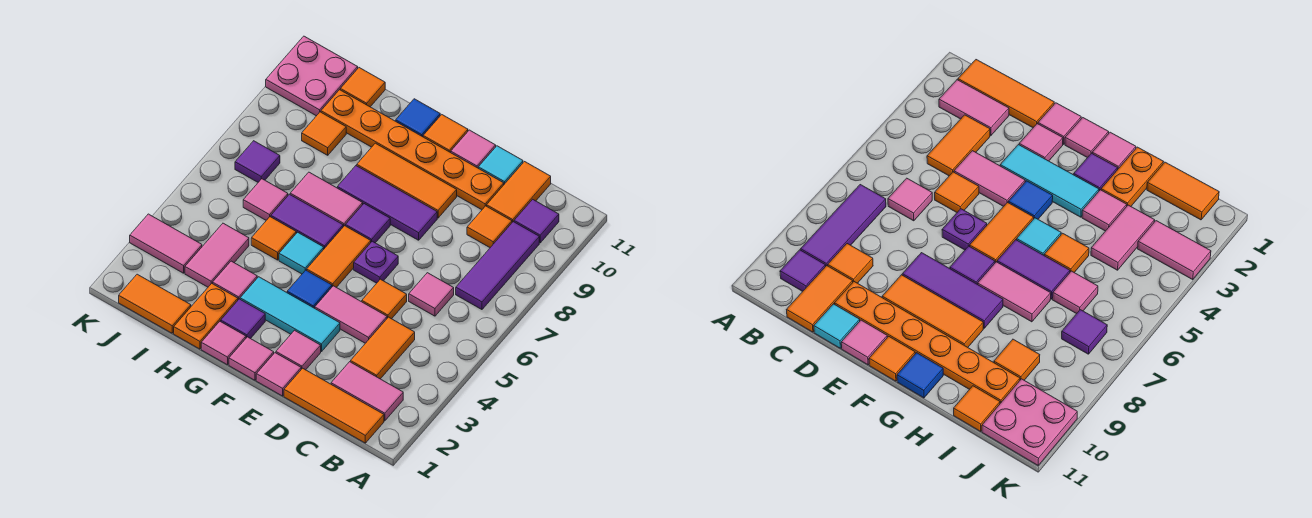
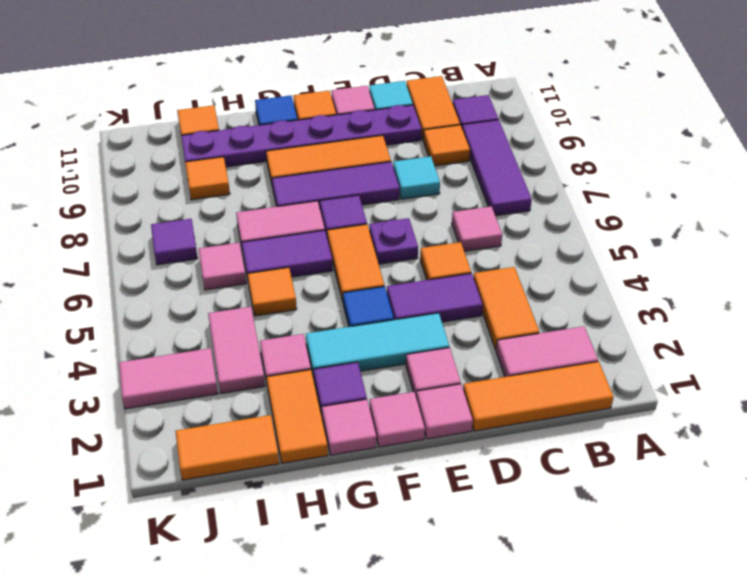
pink tile D4:E4 level 1 -> purple tile D4:E4 level 1
orange plate D10:I10 level 1 -> purple plate D10:I10 level 1
cyan tile G5 level 1 -> cyan tile D8 level 1
orange plate H1:H2 level 1 -> orange tile H1:H2 level 1
pink plate J10:K11 level 1 -> none

